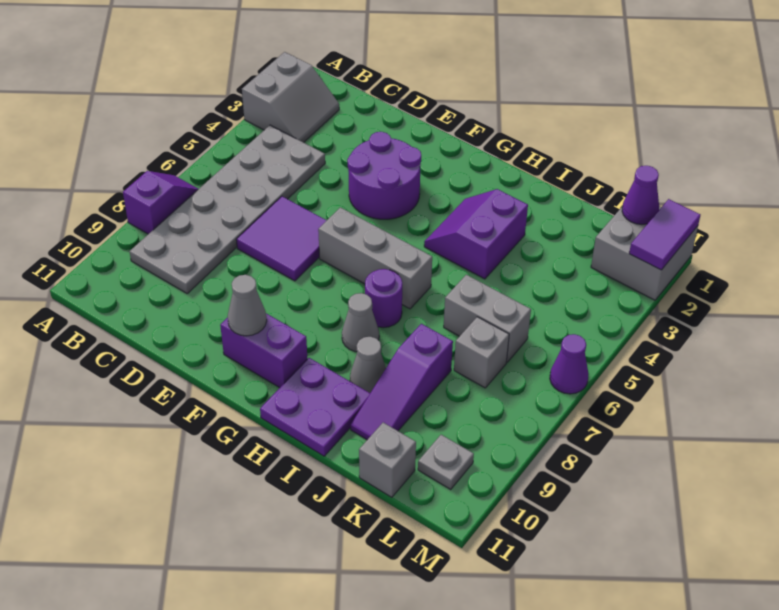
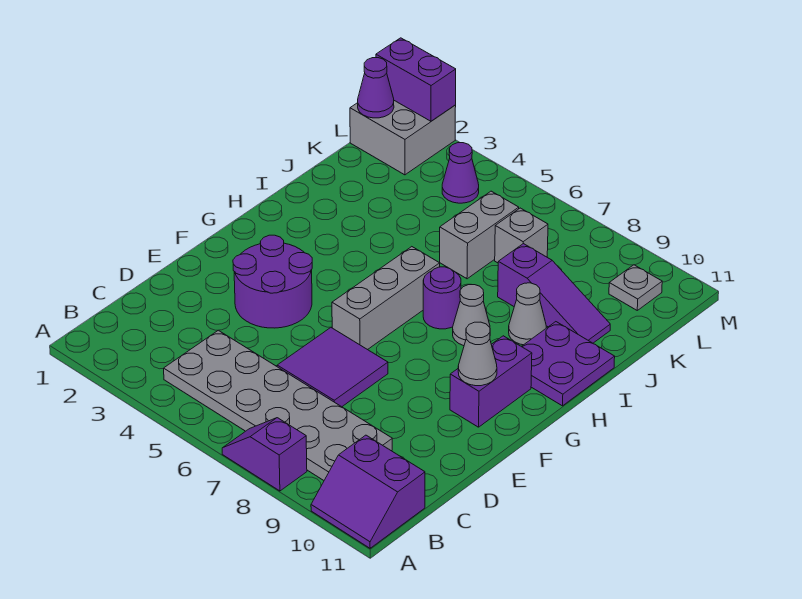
grey slope A2:B3 level 1 top A -> none
purple slope H3:I4 level 1 top I -> purple slope A10:B11 level 1 top B
grey brick K11 level 1 -> none
purple tile M1:M2 level 2 -> purple brick M1:M2 level 2
purple cone M6 level 1 -> purple cone L4 level 1

